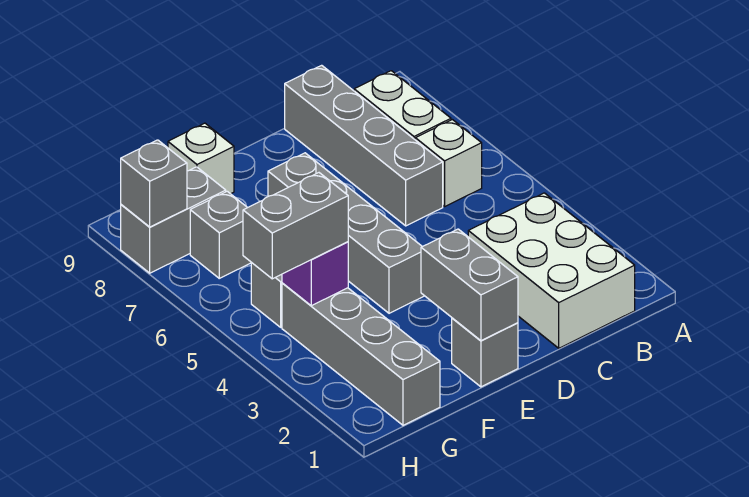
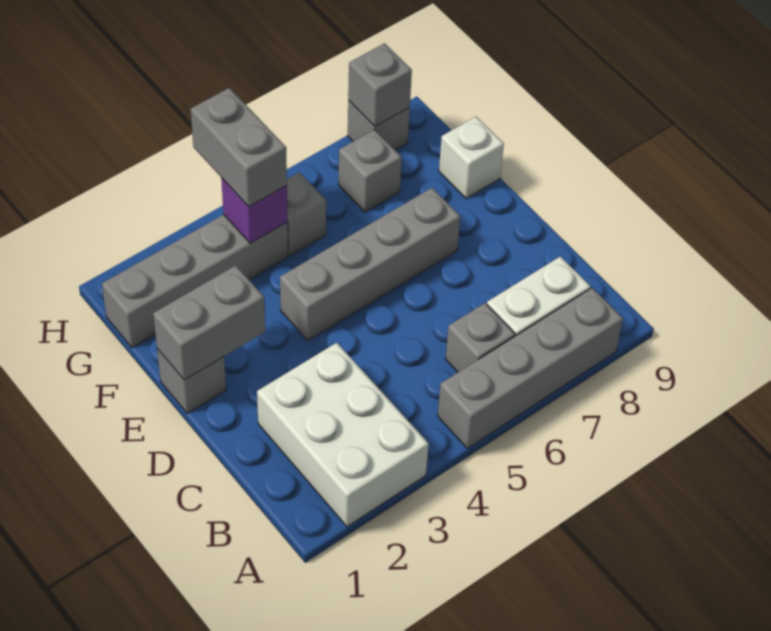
white brick B1:C3 level 1 -> white brick A2:C3 level 1
white brick B6 level 1 -> grey brick B6 level 1
grey brick C6:C9 level 1 -> grey brick A5:A8 level 1
grey brick G8:H8 level 1 -> grey brick H8 level 1

